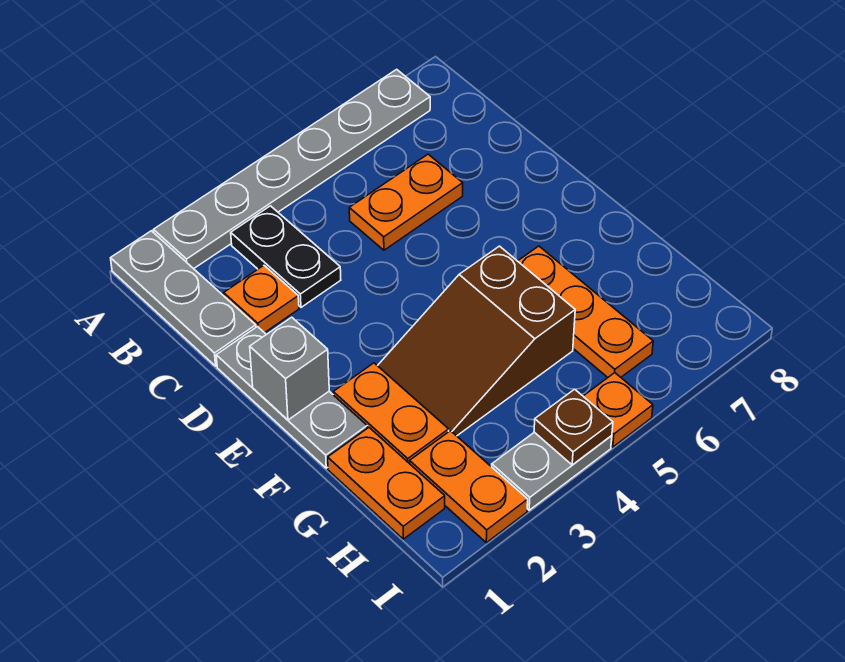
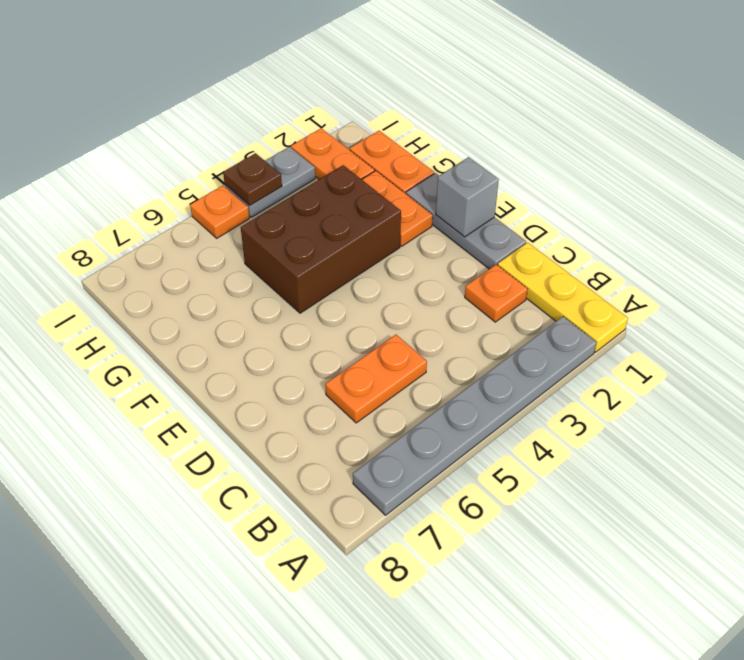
grey plate A1:C1 level 1 -> yellow plate A1:C1 level 1
black plate B3:C3 level 1 -> none
brown slope F3:G5 level 1 top 5 -> brown brick F3:G5 level 1
orange plate F6:H6 level 1 -> none

